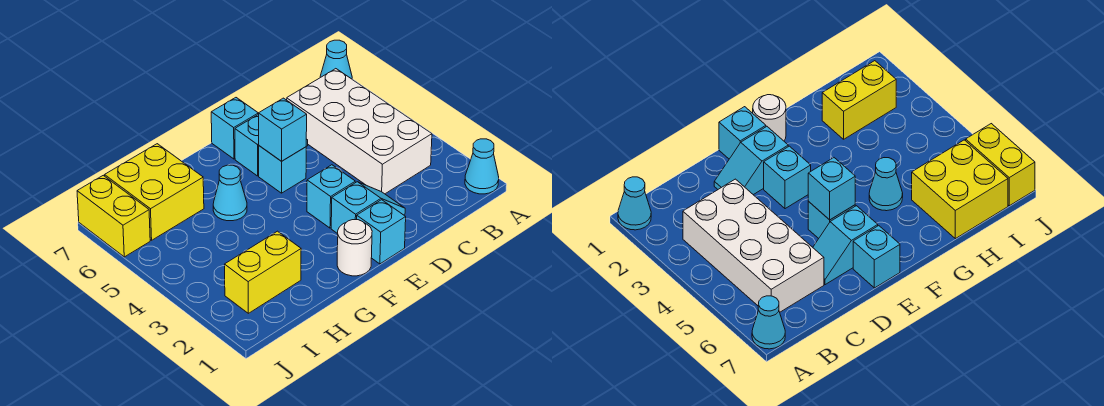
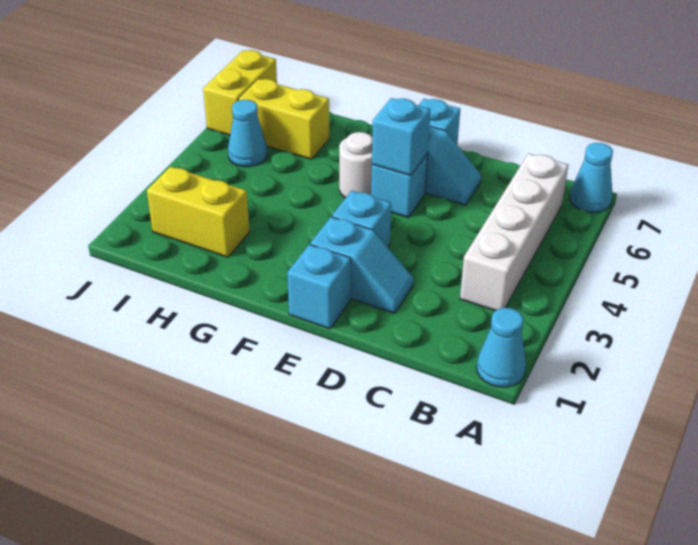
white brick B3:C6 level 1 -> white brick B3:B6 level 1
white round brick F1 level 1 -> white round brick F5 level 1
cyan cone G5 level 1 -> cyan cone I5 level 1
yellow brick H6:I7 level 1 -> yellow brick H6:I6 level 1

